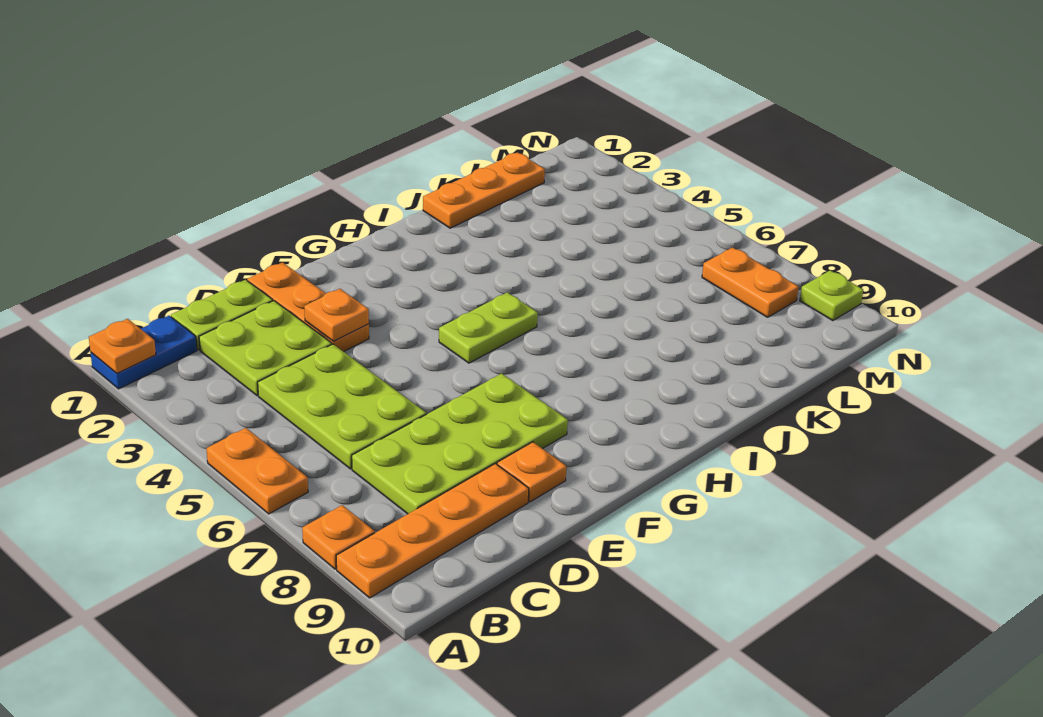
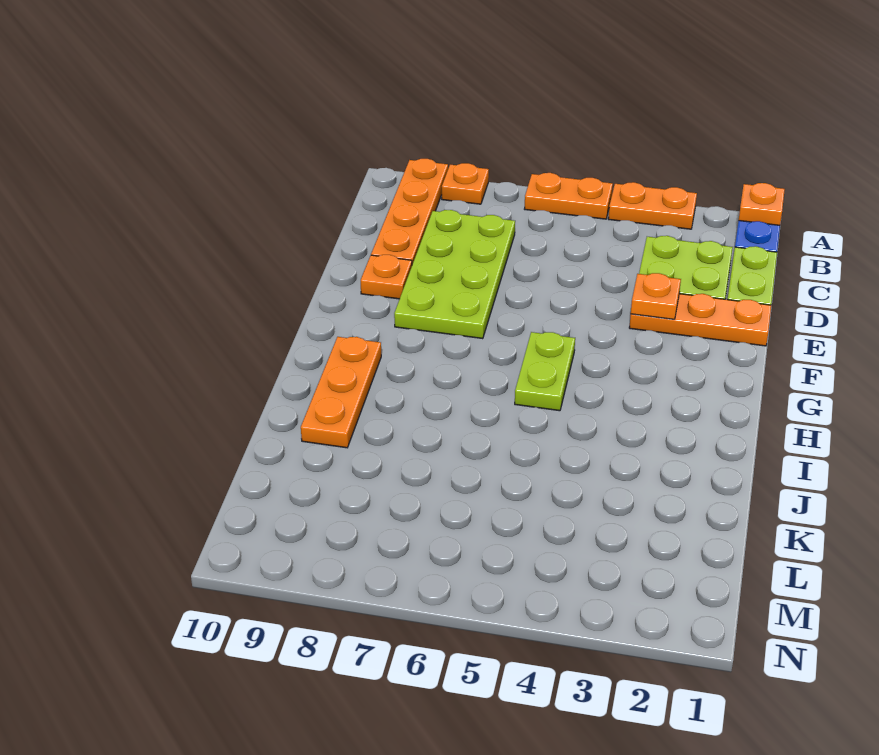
lime plate C4:D6 level 1 -> none
orange plate J1:L1 level 1 -> orange plate H9:J9 level 1
orange plate M7:M8 level 1 -> orange plate A3:A4 level 1
lime plate N9 level 1 -> none

